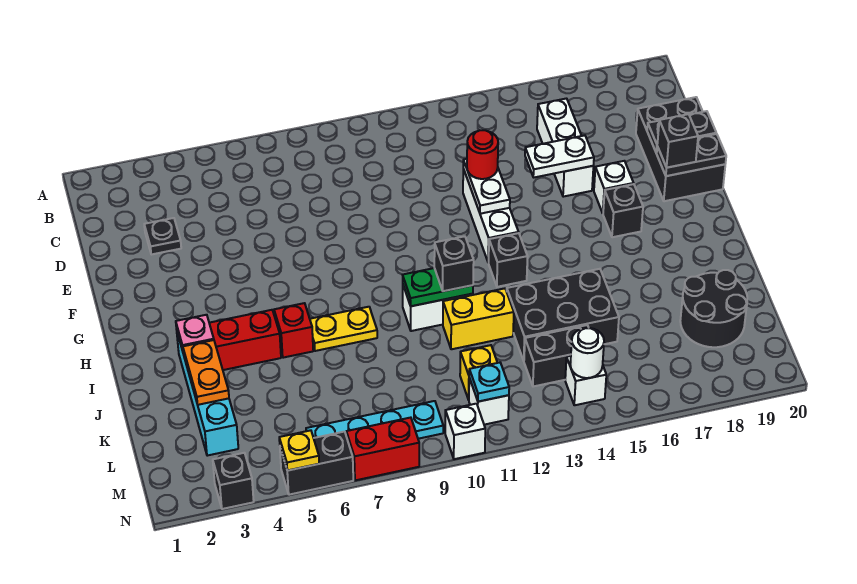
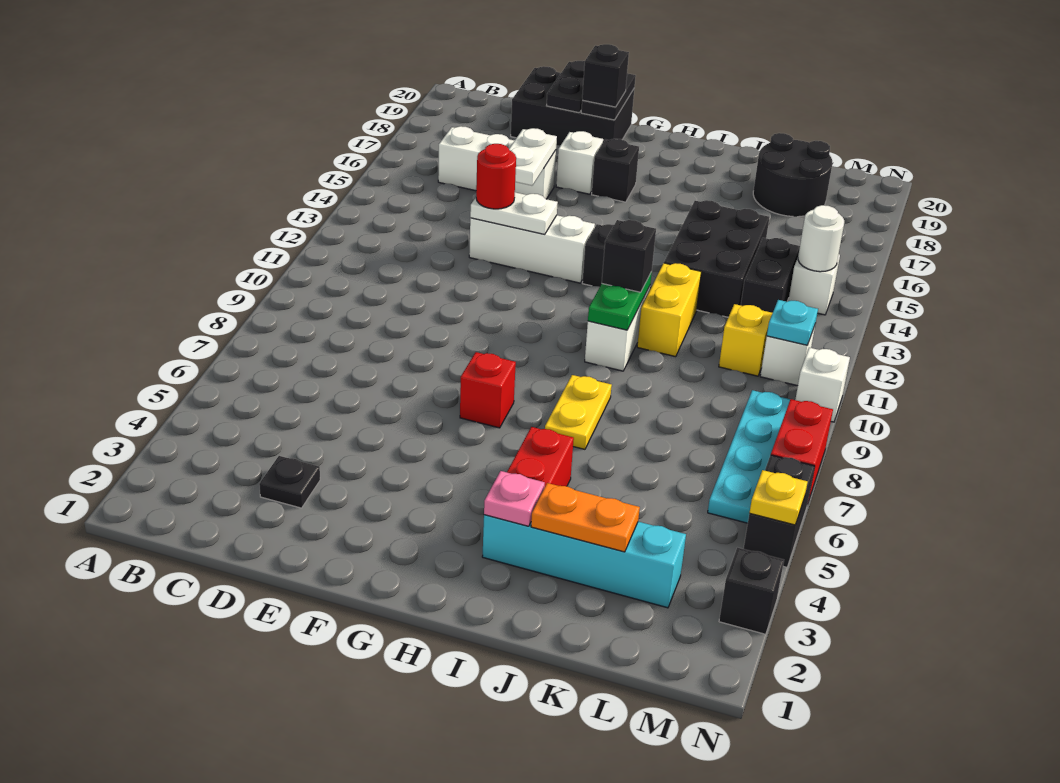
red brick I6 level 1 -> red brick G7 level 1

